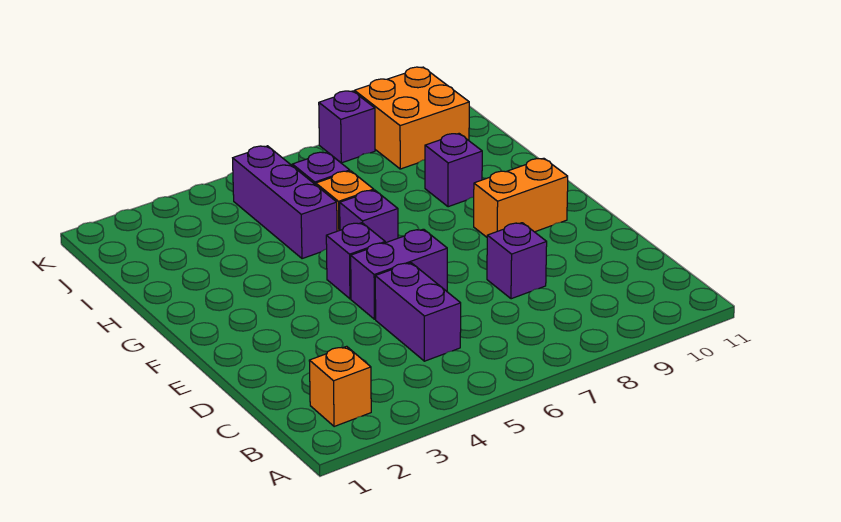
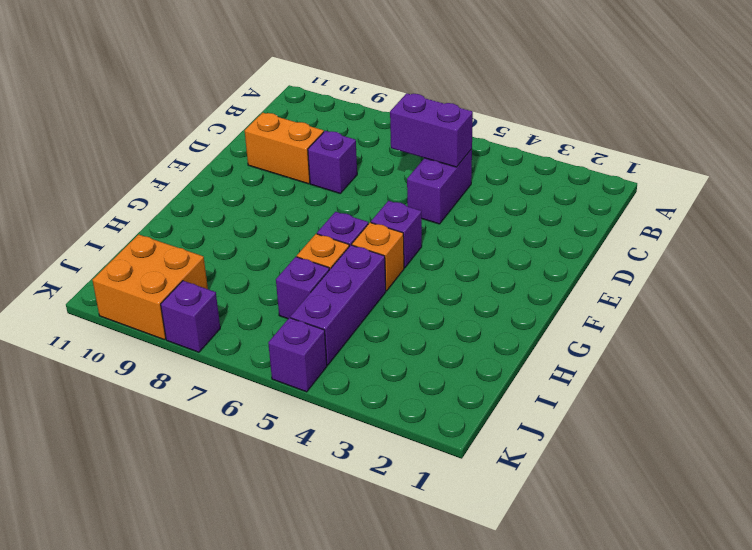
orange brick B2 level 1 -> orange brick G5 level 1
purple brick E5:E6 level 1 -> purple brick C5:C6 level 2
orange brick F9:F10 level 1 -> orange brick D9:D10 level 1
purple brick H9 level 1 -> purple brick K5 level 1

